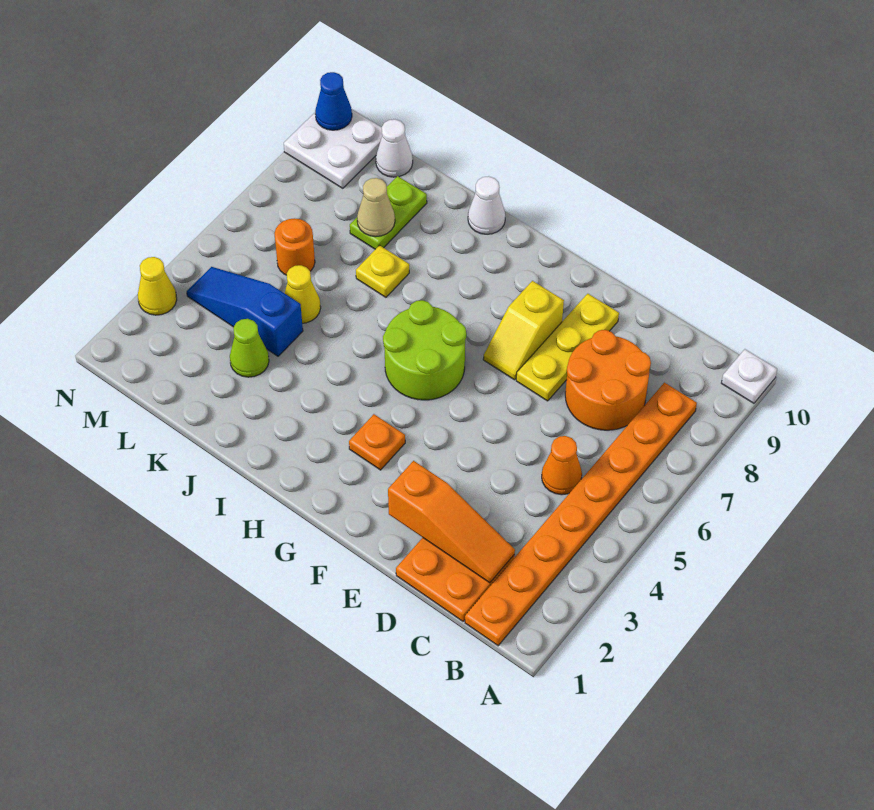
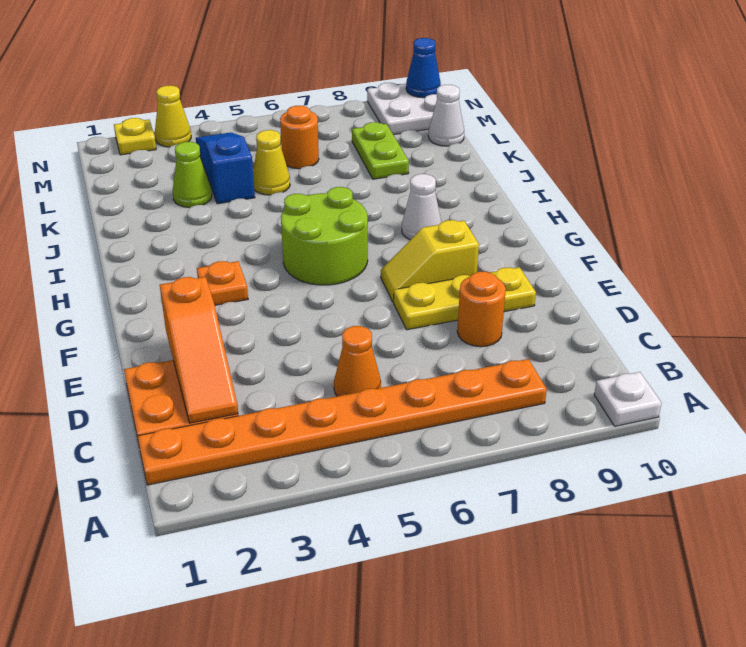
orange round brick C7:D8 level 1 -> orange round brick D8 level 1
white cone I10 level 1 -> white cone H8 level 1
yellow plate J7 level 1 -> yellow plate N2 level 1
lime plate K8:K9 level 1 -> lime plate K8:L8 level 1
tan cone K8 level 2 -> none

